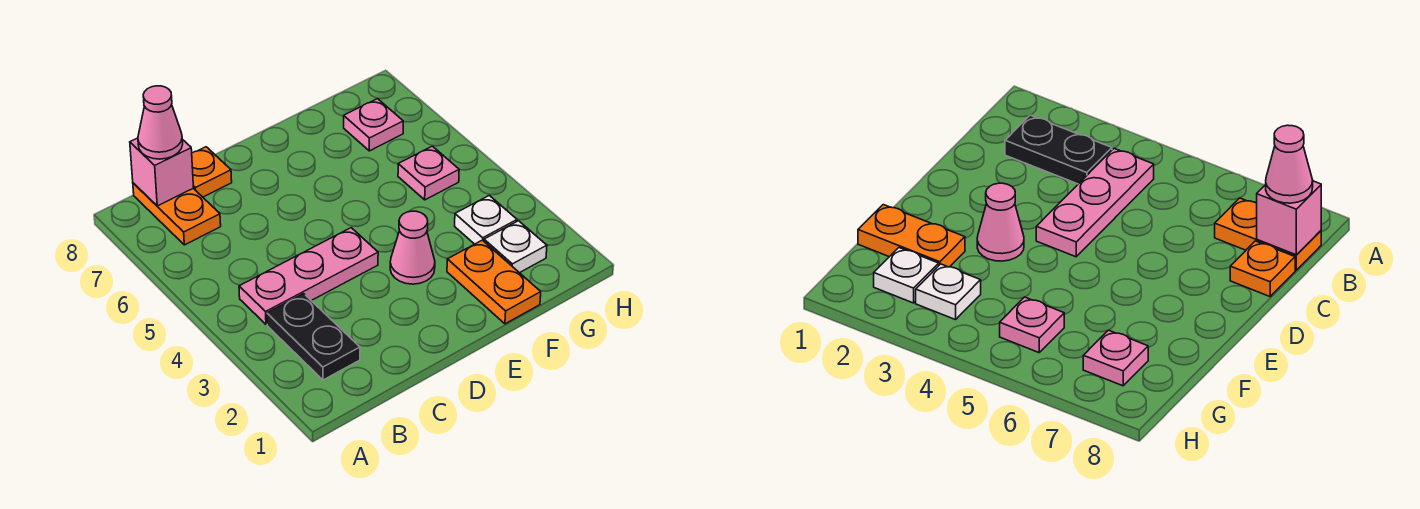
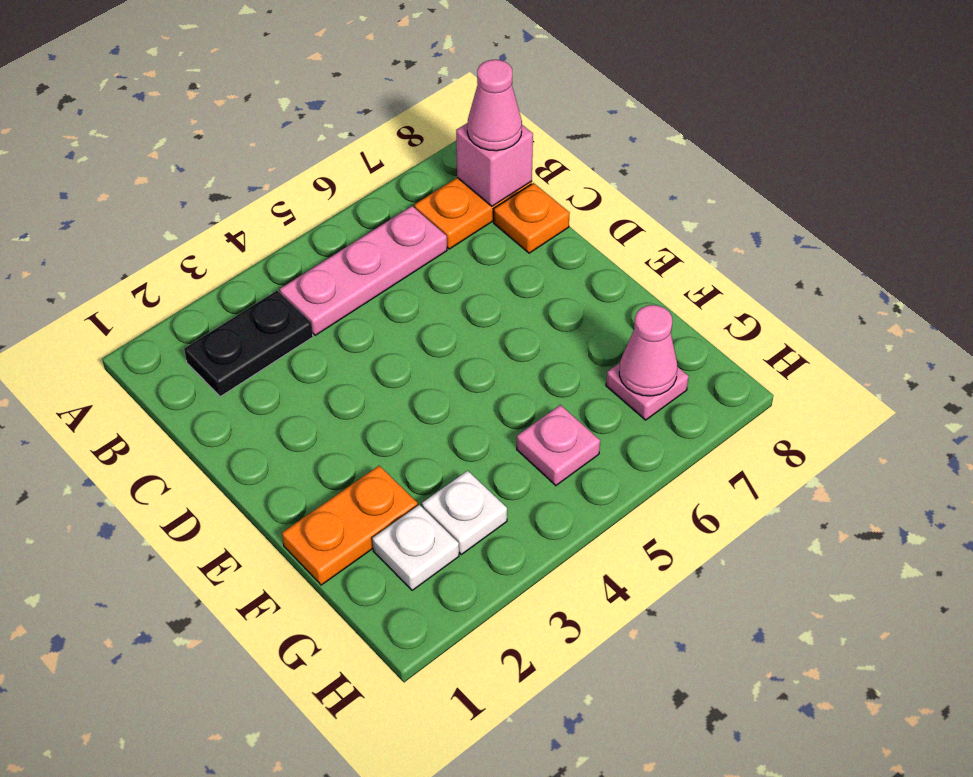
pink plate B4:D4 level 1 -> pink plate B4:B6 level 1
pink cone E3 level 1 -> pink cone G7 level 2

